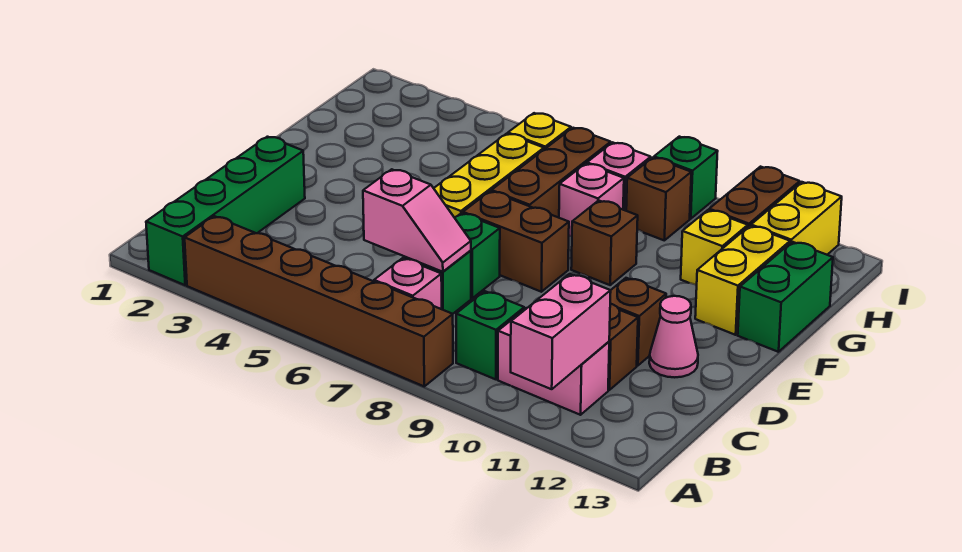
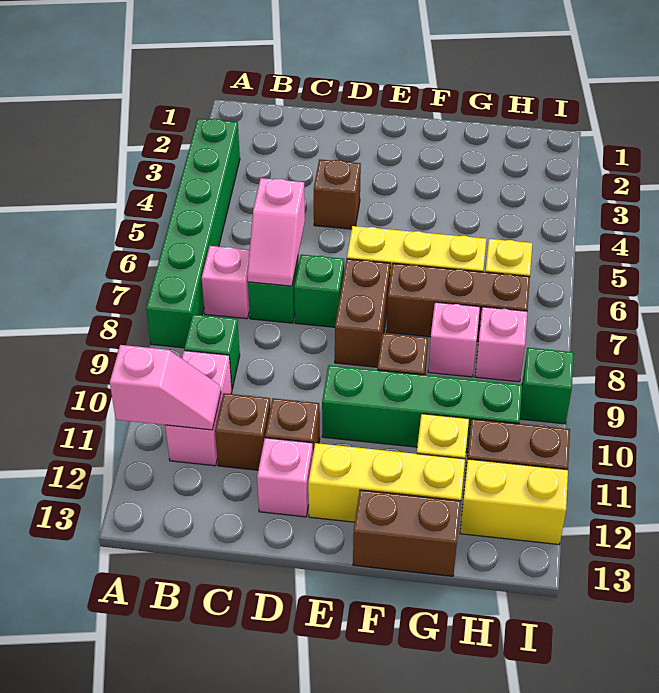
green brick A2:D2 level 1 -> green brick E10:H10 level 1
brown brick A3:A8 level 1 -> green brick A3:A8 level 1
pink brick A11:B11 level 2 -> pink slope A11:B11 level 2 top A
pink cone D12 level 1 -> pink brick D12 level 1
yellow brick F12:G12 level 1 -> yellow brick E12:G12 level 1
green brick F13:G13 level 1 -> brown brick F13:G13 level 1
brown brick H9 level 1 -> brown brick D4 level 1

